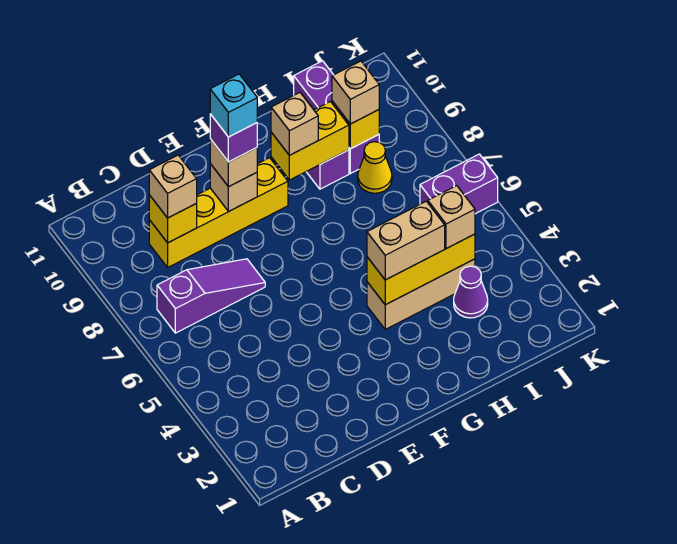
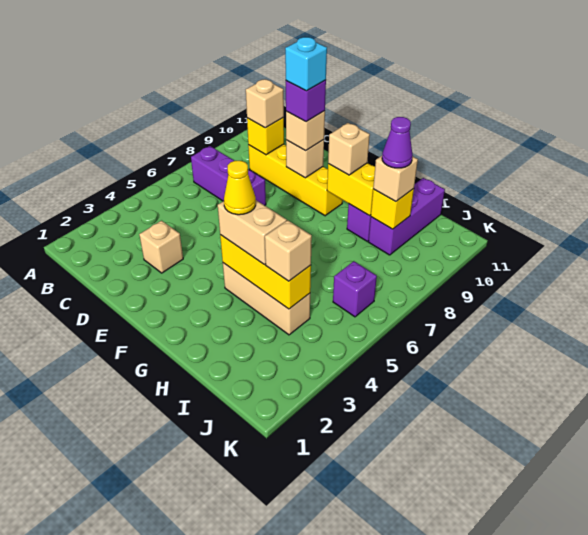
purple slope B7:D7 level 1 top B -> purple brick B7:D7 level 1
none -> tan brick D3 level 1
purple cone I3 level 1 -> purple cone I9 level 4
yellow cone I8 level 1 -> yellow cone G4 level 4
purple brick J6:K6 level 1 -> purple brick J6 level 1

